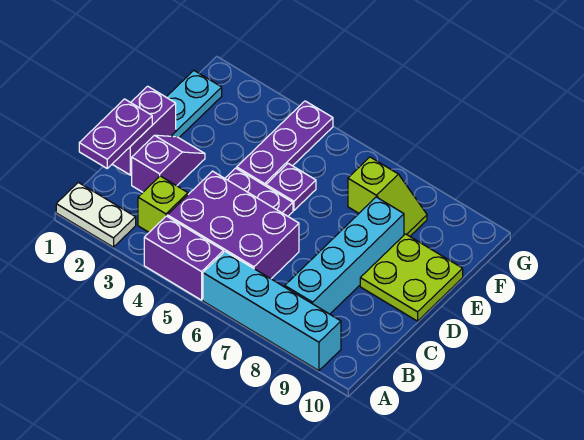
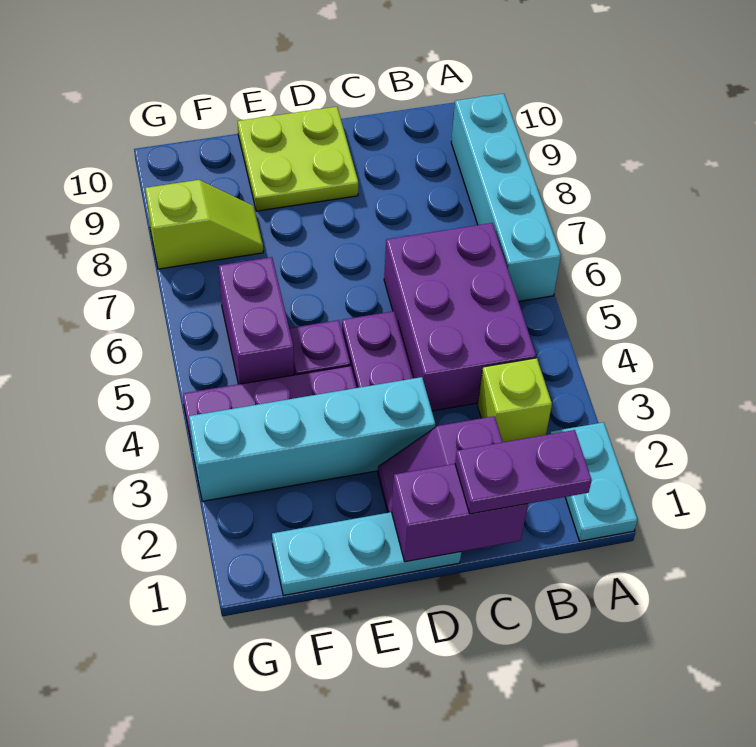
white plate A1:A2 level 1 -> cyan plate A1:A2 level 1
purple brick A4:A5 level 1 -> purple brick F5:F6 level 1
cyan brick B8:E8 level 1 -> cyan brick D3:G3 level 1
lime slope F7:F8 level 1 top 7 -> lime slope F8:G8 level 1 top G

